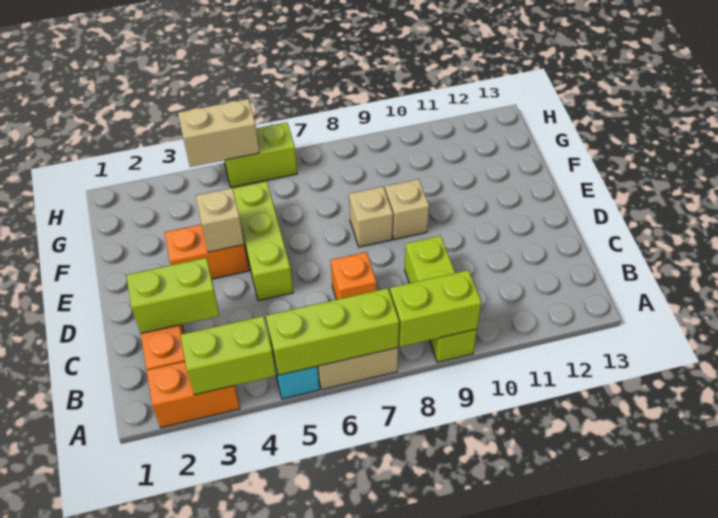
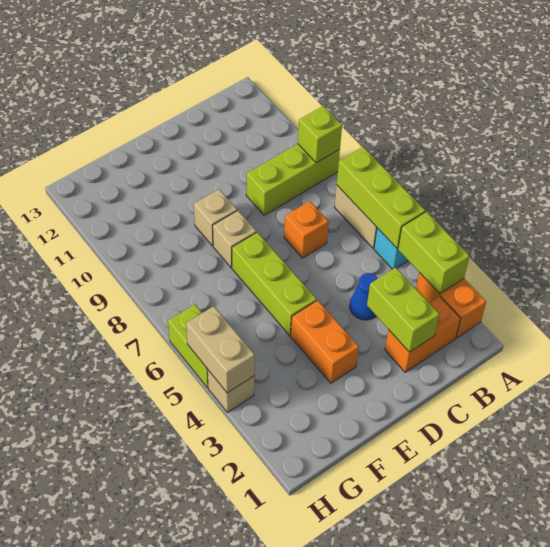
lime brick A8:A9 level 2 -> lime brick A9 level 2
none -> blue cone C4 level 1
lime brick D5:F5 level 1 -> lime brick E5:E7 level 1
tan brick E4 level 2 -> tan brick H4 level 1

